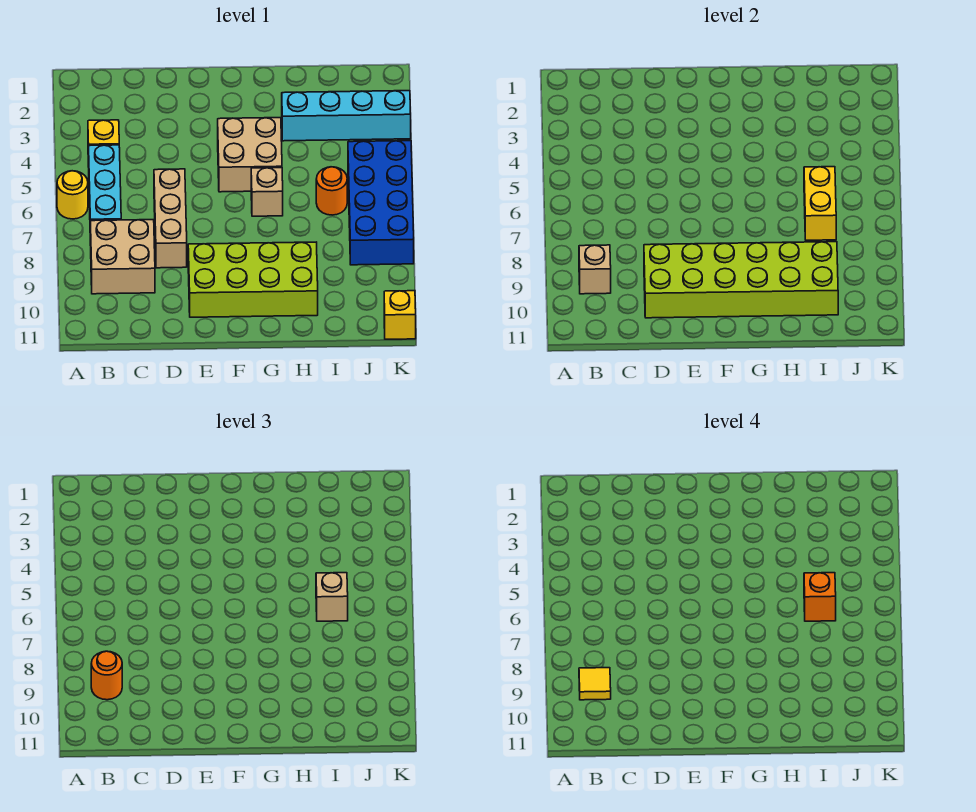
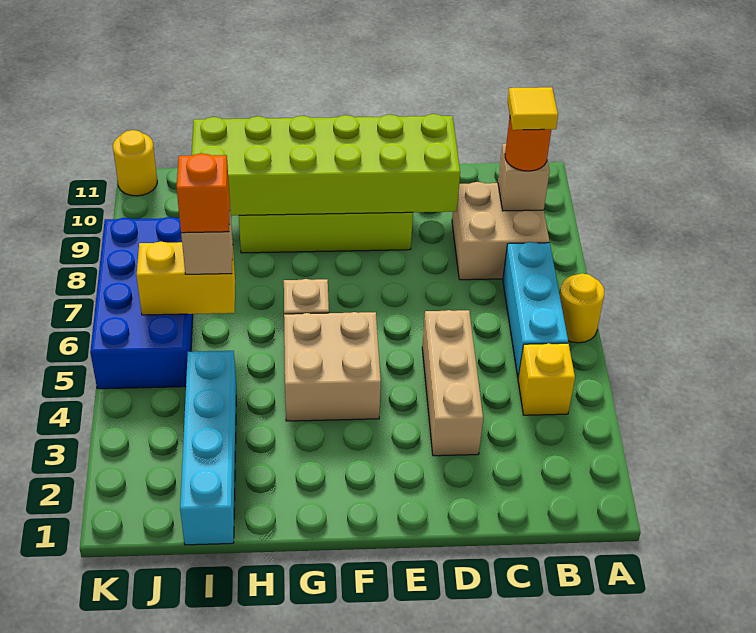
tan brick D6:D8 level 1 -> tan brick D3:D5 level 1
cyan brick H3:K3 level 1 -> cyan brick I1:I4 level 1
orange round brick I6 level 1 -> none
yellow brick I6:I7 level 2 -> yellow brick I6:J6 level 2
yellow brick K11 level 1 -> yellow round brick K11 level 1

